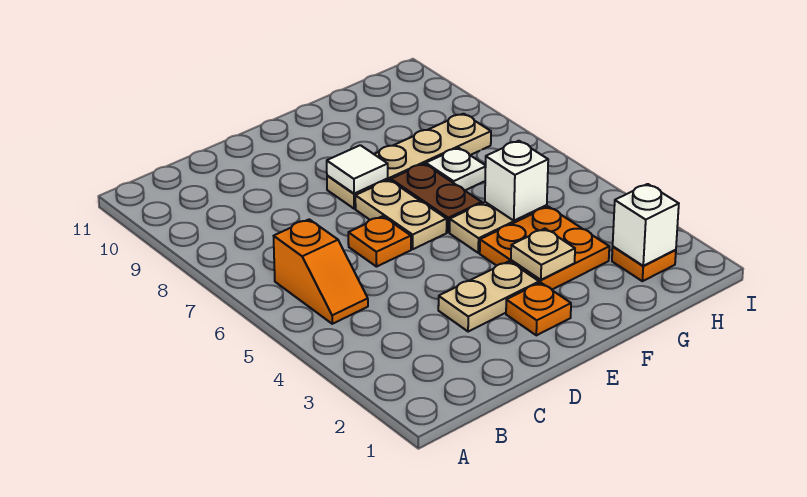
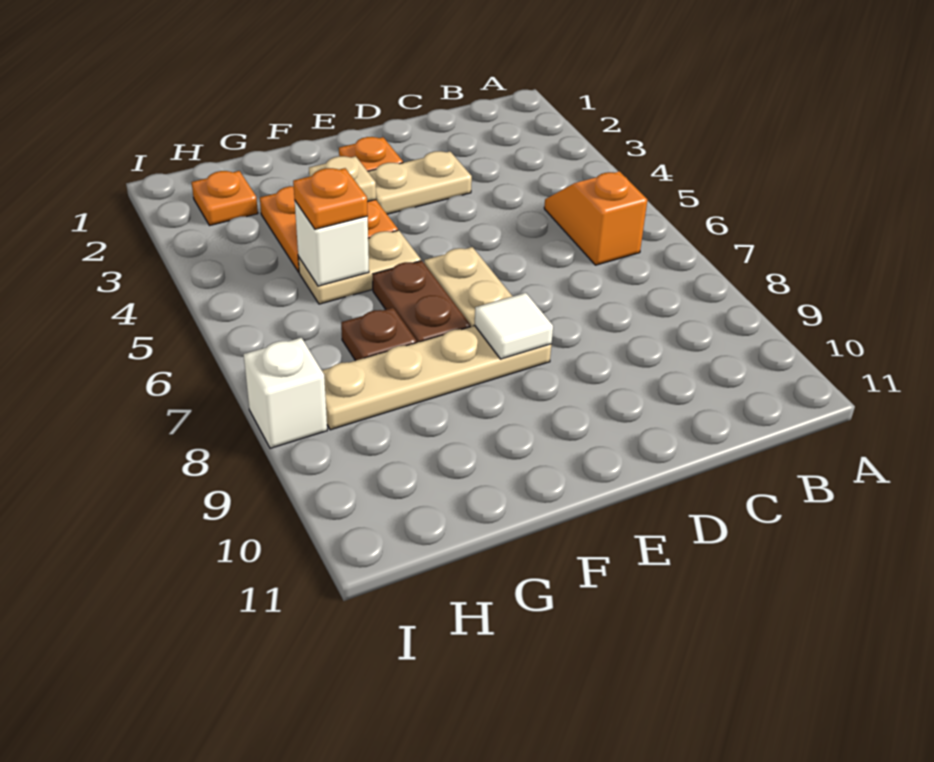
orange plate D6 level 1 -> orange plate G5 level 3
white plate G7 level 1 -> brown plate G7 level 1
white brick H2 level 2 -> white brick I8 level 1

